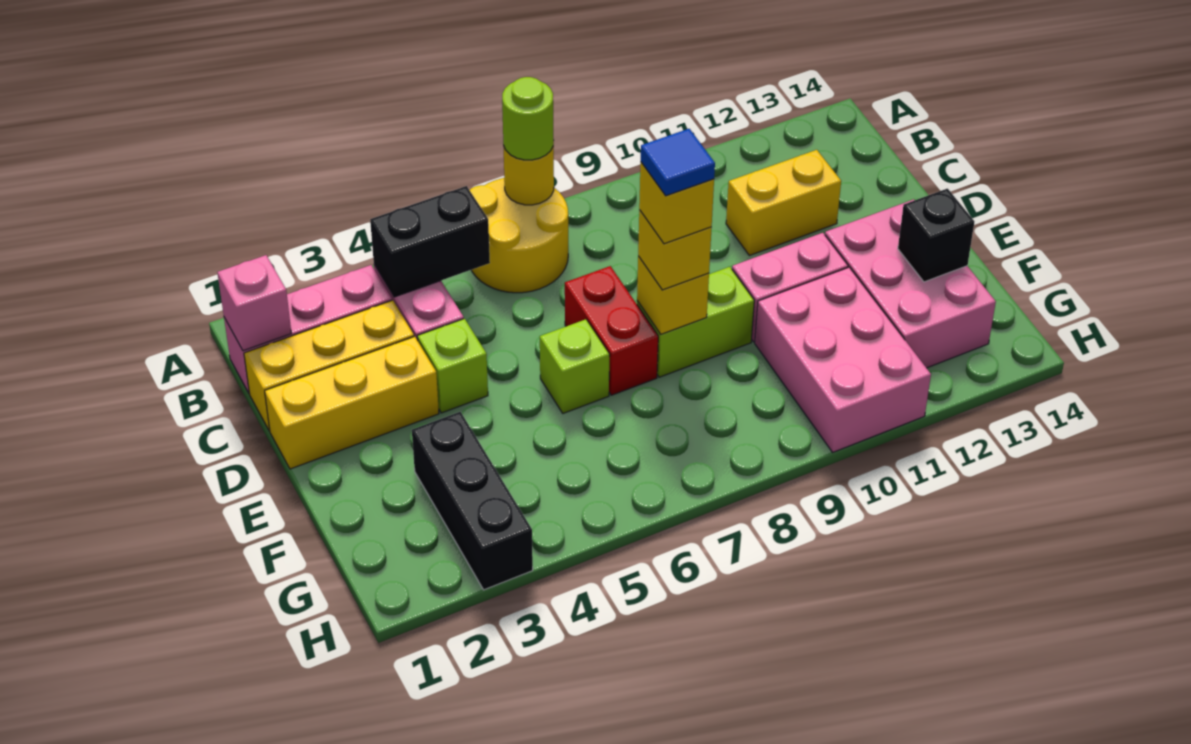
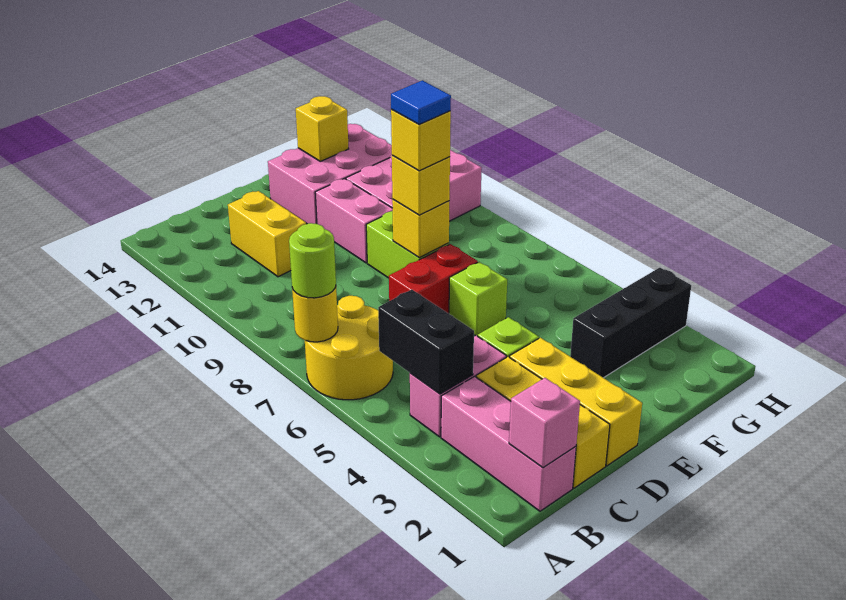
black brick F13 level 2 -> yellow brick F13 level 2

